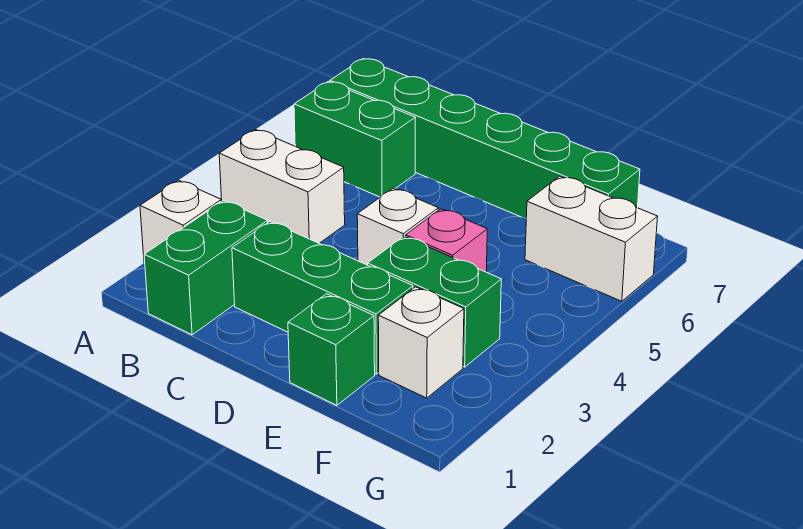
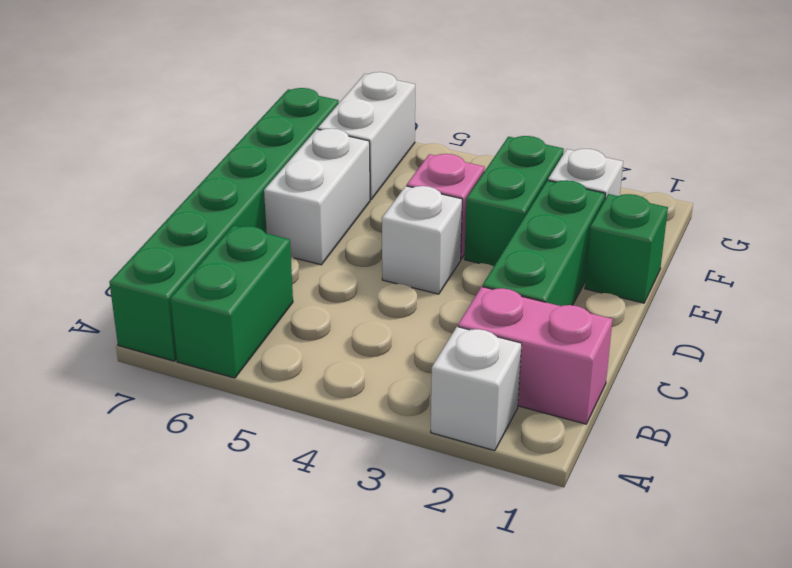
white brick A4:B4 level 1 -> white brick D6:E6 level 1
green brick B1:B2 level 1 -> pink brick B1:B2 level 1

